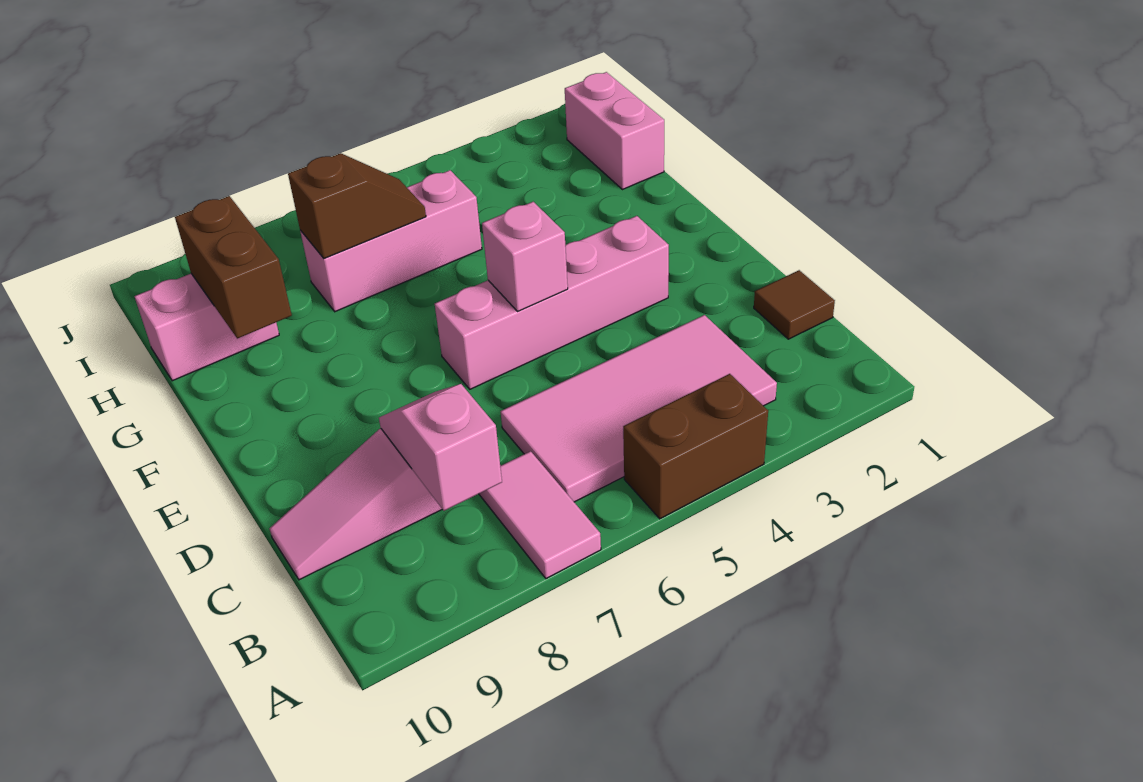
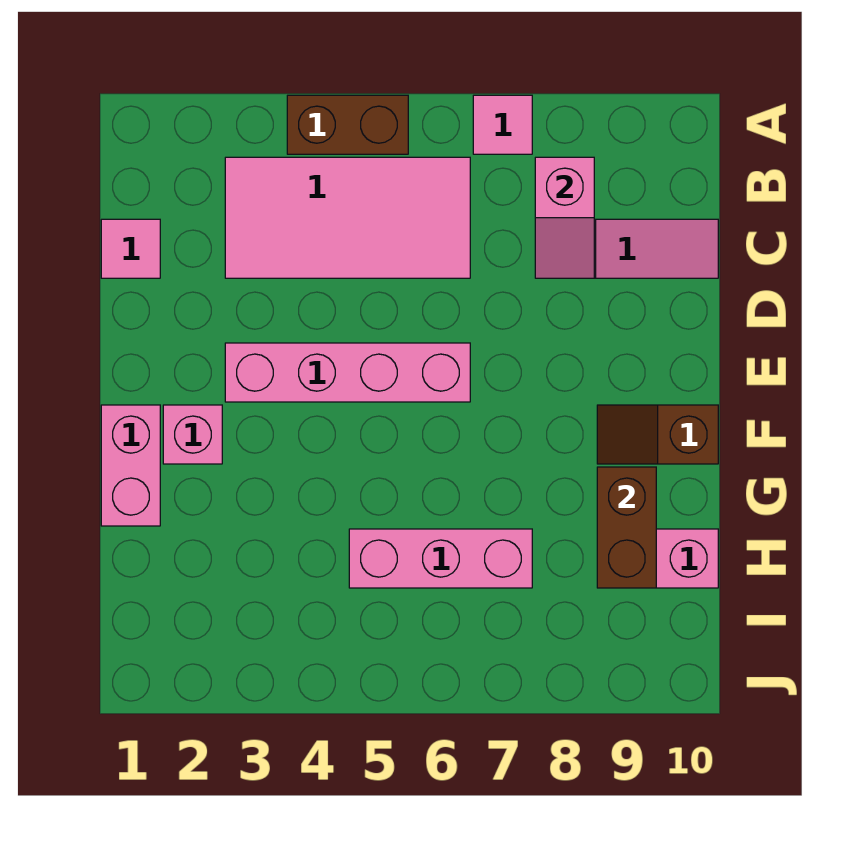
pink tile A7:B7 level 1 -> pink tile A7 level 1
brown tile C1 level 1 -> pink tile C1 level 1
pink brick E5 level 2 -> pink brick F2 level 1
pink brick H1:I1 level 1 -> pink brick F1:G1 level 1
brown slope H6:H7 level 2 top 7 -> brown slope F9:F10 level 1 top 10

